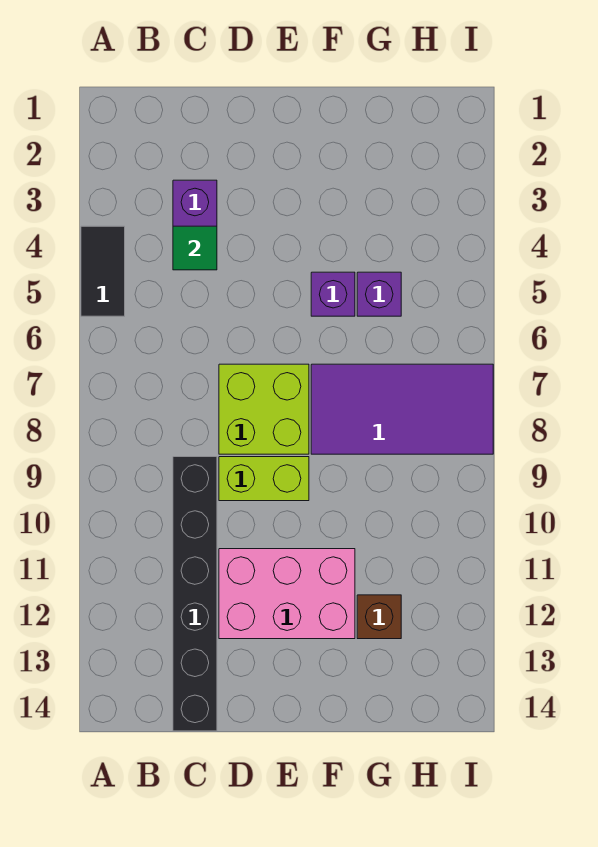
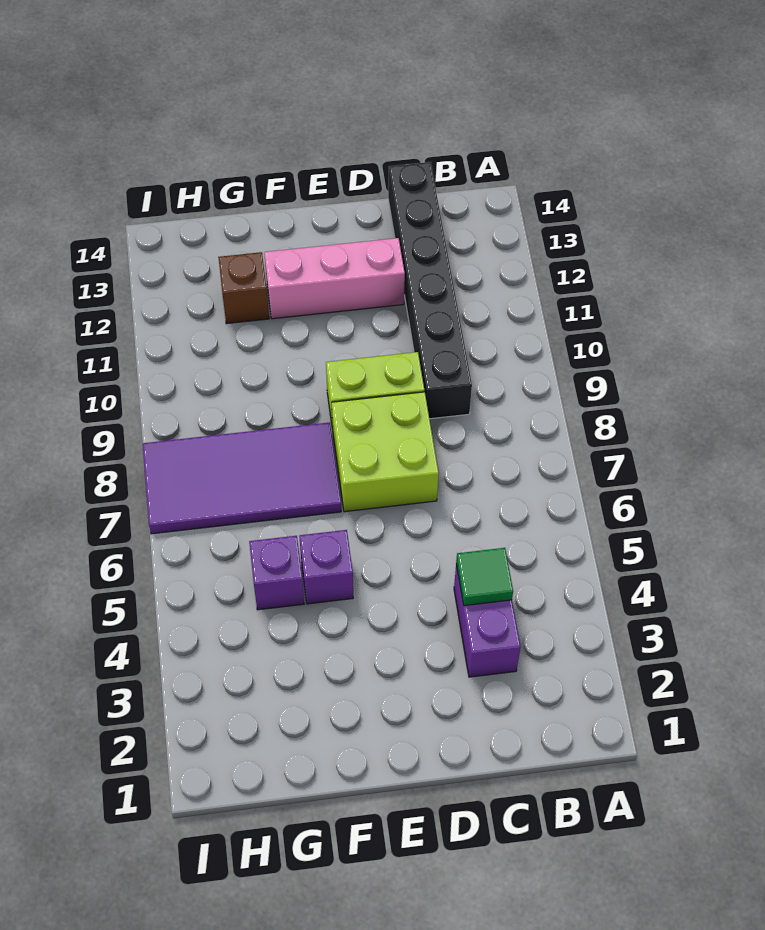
black tile A4:A5 level 1 -> none
pink brick D11:F12 level 1 -> pink brick D12:F12 level 1

